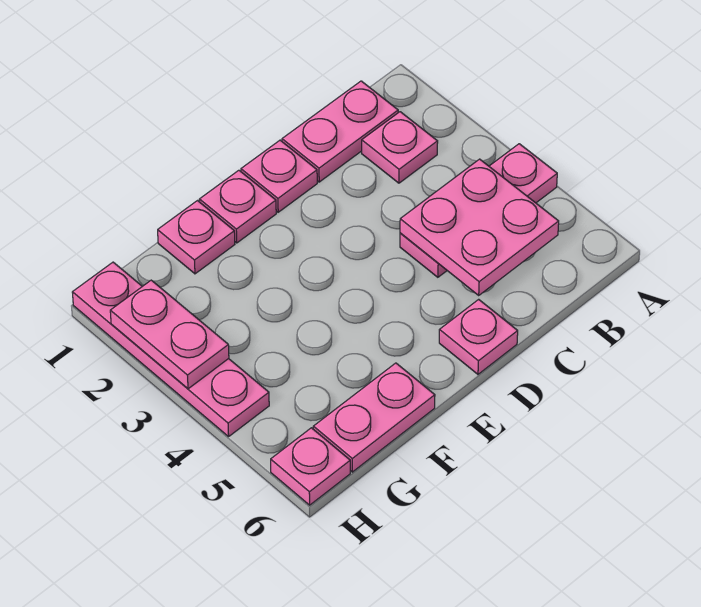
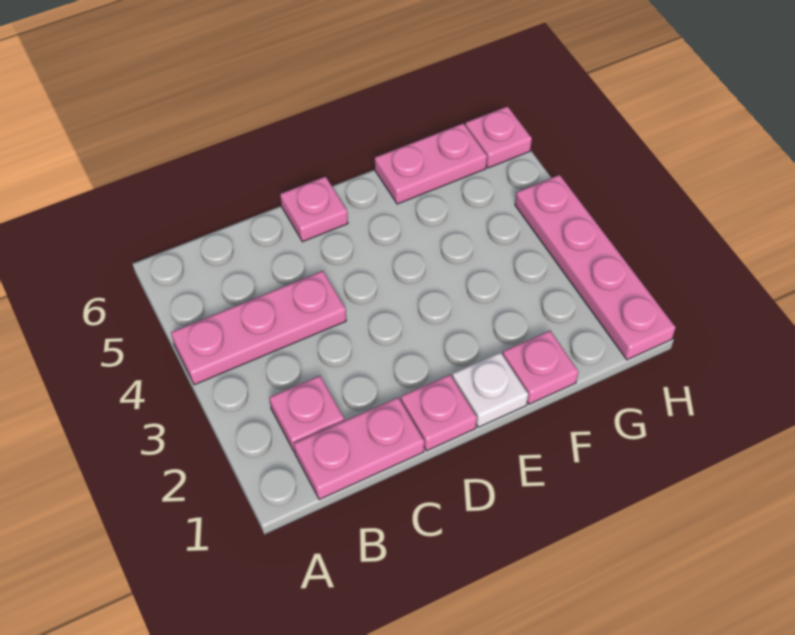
pink plate B4:C5 level 2 -> none
pink plate E1 level 1 -> white plate E1 level 1
pink plate H2:H3 level 2 -> none

